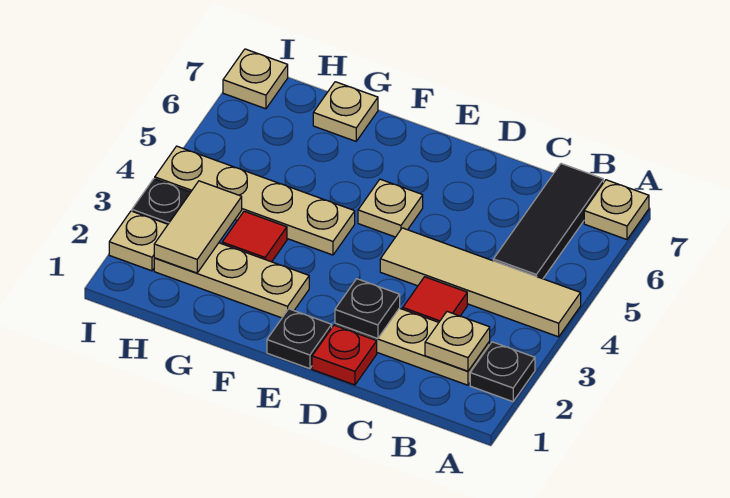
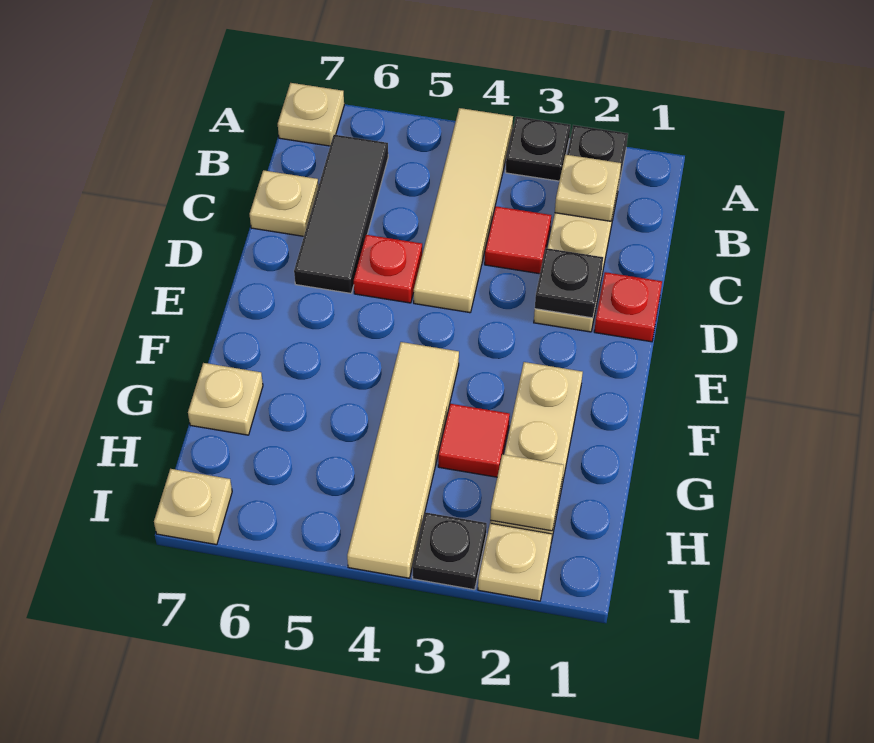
black tile B5:B7 level 1 -> black tile B6:D6 level 1
none -> red plate D5 level 1
black plate E1 level 1 -> black plate A3 level 1
tan plate E5 level 1 -> tan plate C7 level 1
tan plate F4:I4 level 1 -> tan tile F4:I4 level 1
tan tile H2:H3 level 2 -> tan tile H2 level 2

